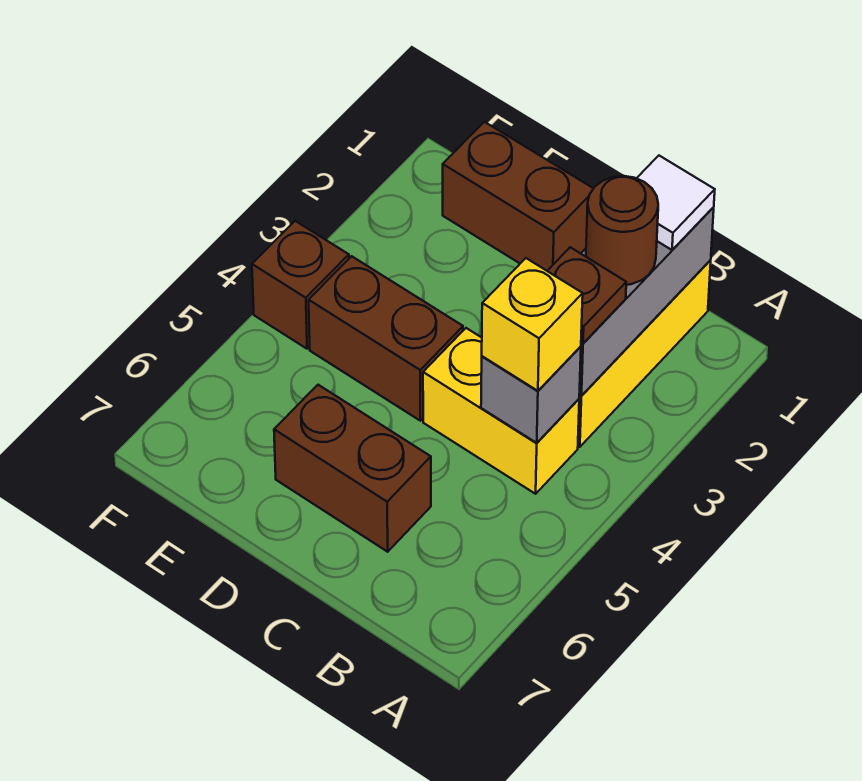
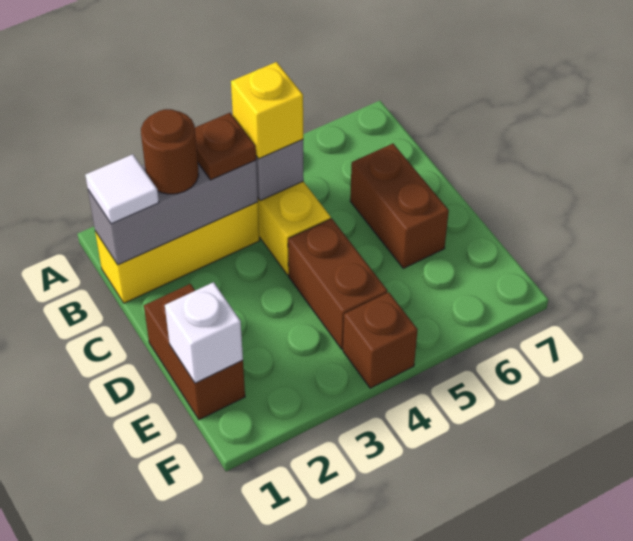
none -> white brick E1 level 2

